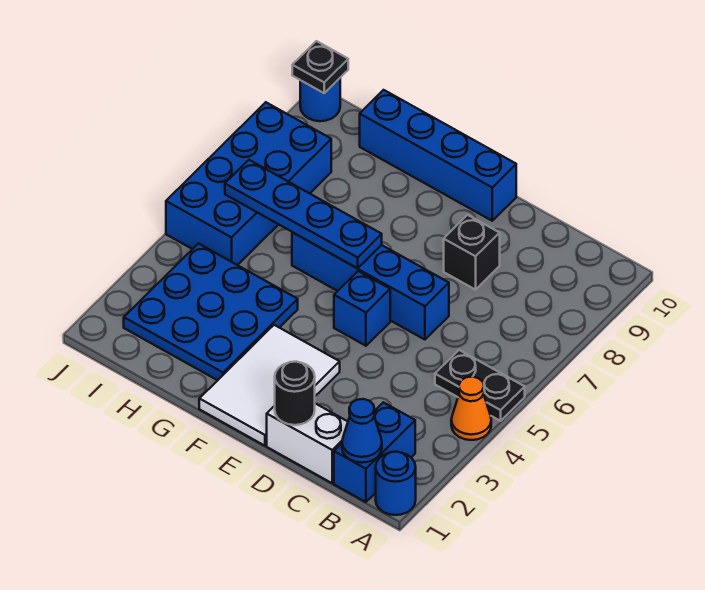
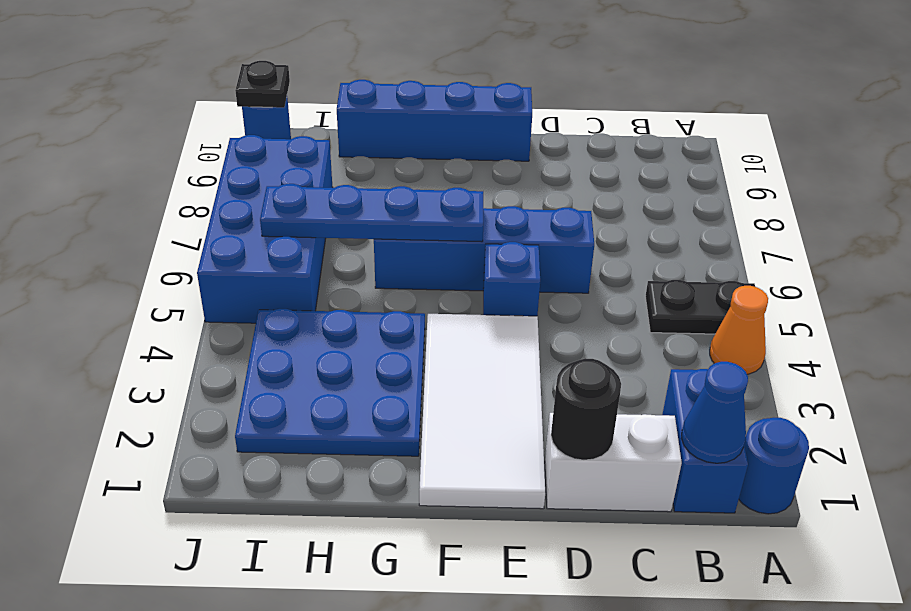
black brick D8 level 1 -> none
white tile E1:F3 level 1 -> white tile E1:F4 level 1

